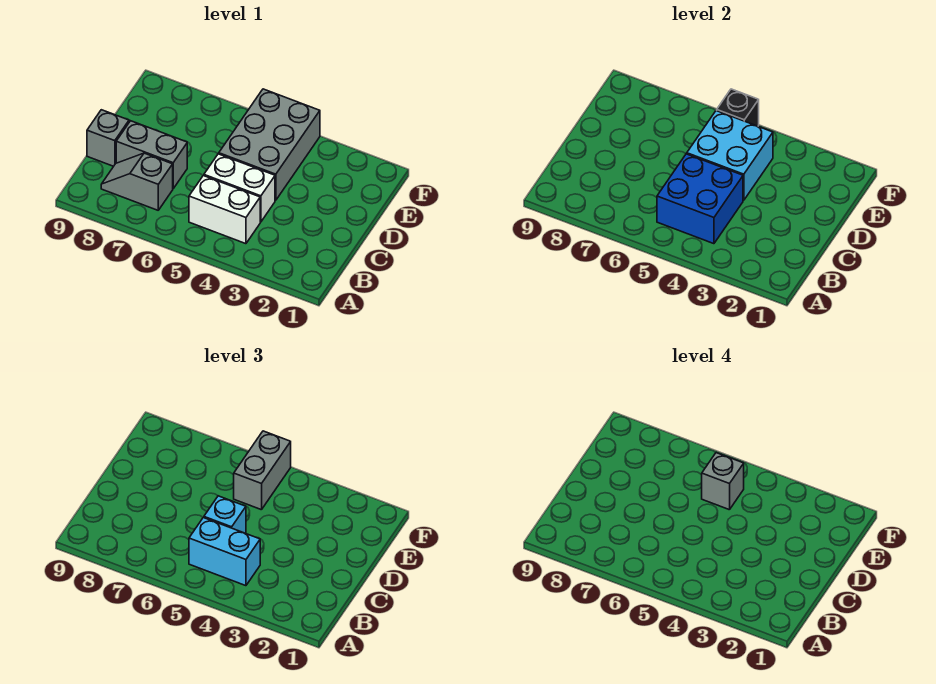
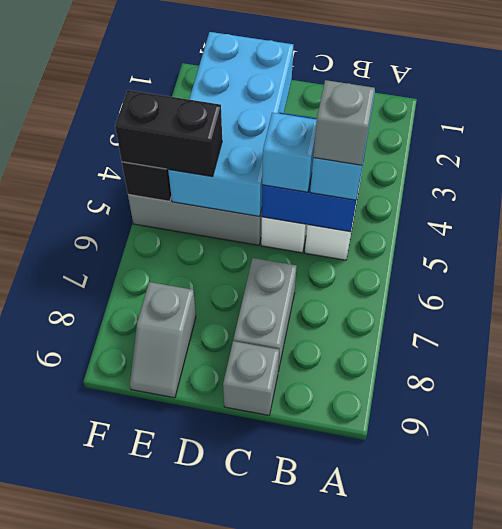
grey slope B7:B8 level 1 top 7 -> grey slope E8:E9 level 1 top 8
cyan brick D4:E5 level 2 -> cyan brick D2:E5 level 2
grey brick E5:F5 level 3 -> black brick E5:F5 level 3
grey brick E5 level 4 -> grey brick B5 level 4

